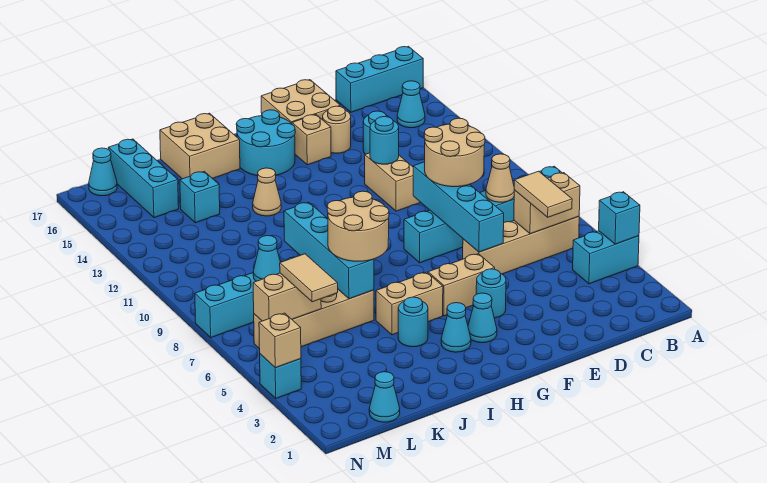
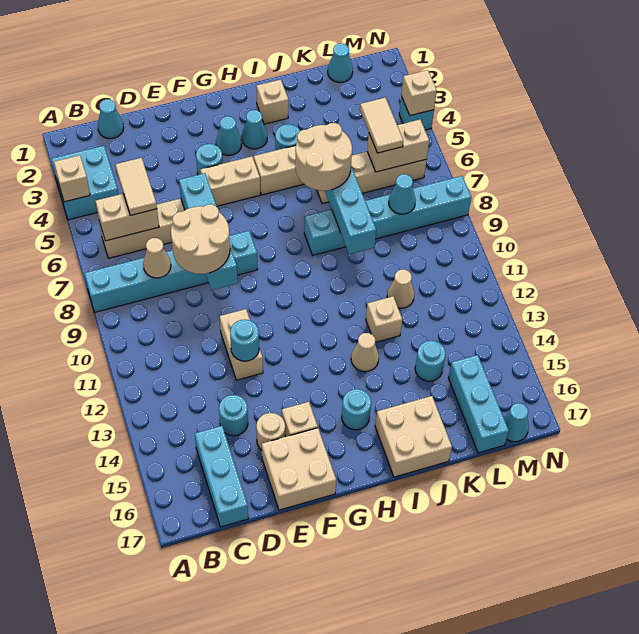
cyan brick A4:B4 level 1 -> cyan brick A3:B4 level 1
cyan brick A4 level 2 -> tan brick A4 level 2
cyan brick A17:C17 level 1 -> cyan brick C15:C17 level 1
cyan cone B15 level 1 -> cyan cone C1 level 1
cyan round brick G15:H16 level 1 -> cyan round brick H15 level 1
none -> tan brick I2 level 1
none -> tan brick J12 level 1
none -> tan cone K11 level 1
cyan brick K14 level 1 -> cyan round brick K14 level 1

